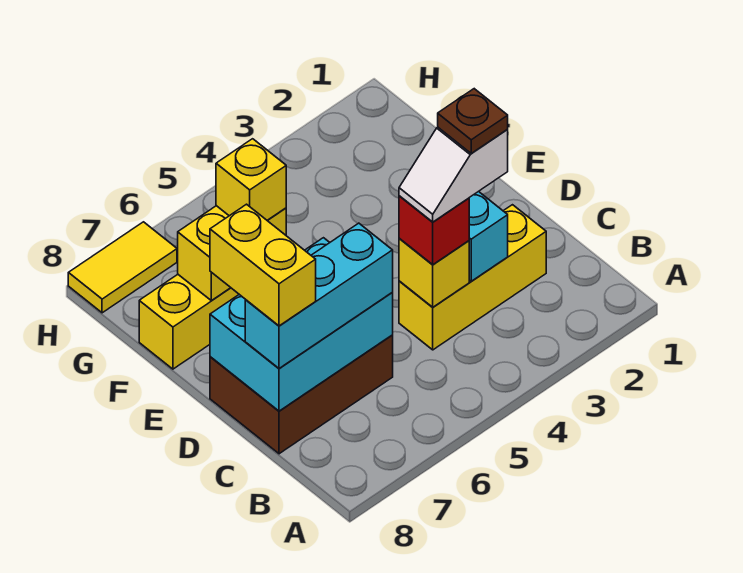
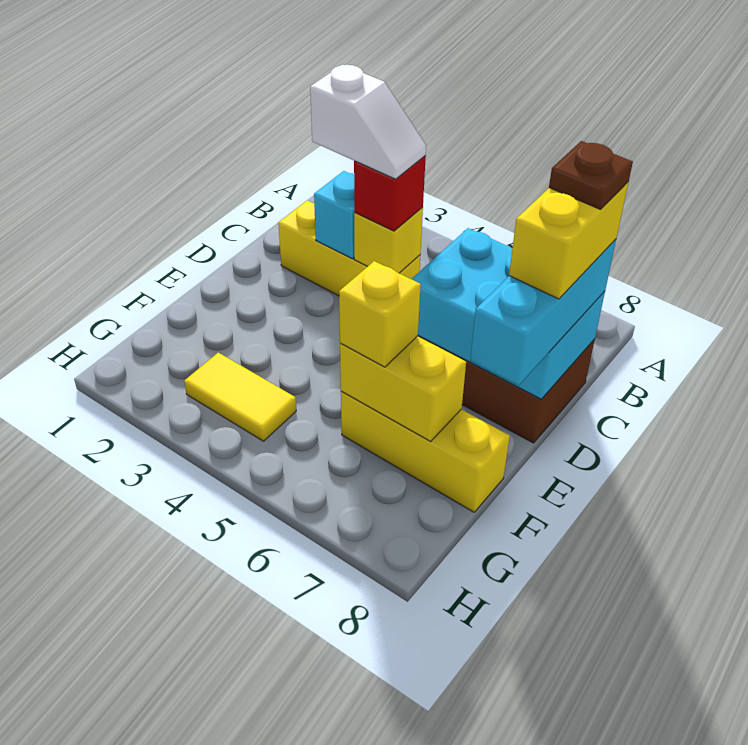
brown plate C3 level 5 -> brown plate C8 level 5
cyan brick C6:C8 level 3 -> cyan brick C8:E8 level 3
yellow tile H7:H8 level 1 -> yellow tile G3:G4 level 1

